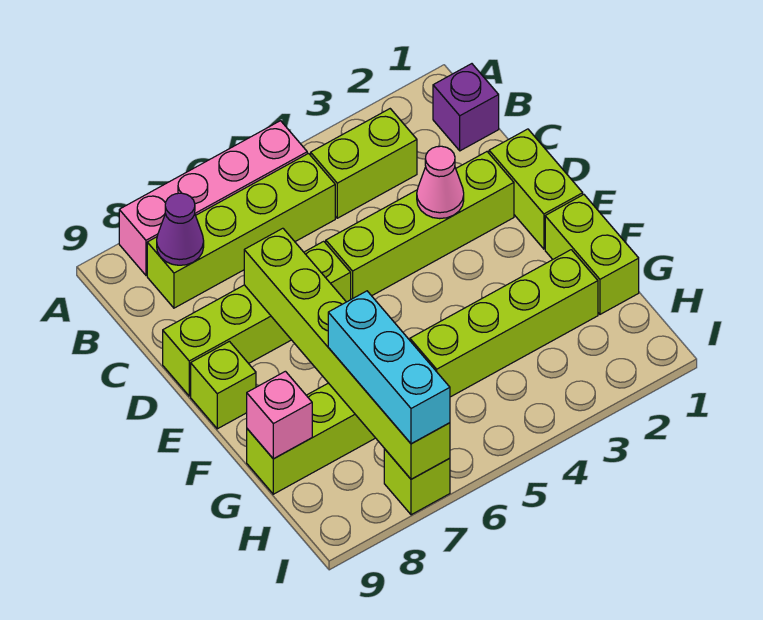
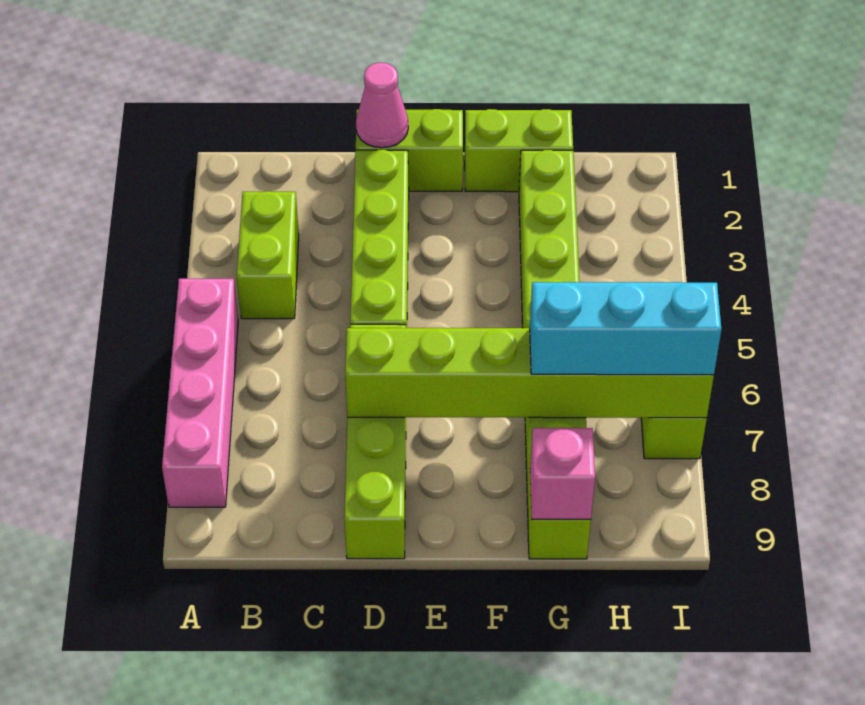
purple brick B1 level 1 -> none
lime brick B5:B8 level 1 -> none
purple cone B8 level 2 -> none
pink cone D3 level 2 -> pink cone D1 level 2
lime brick E9 level 1 -> none

